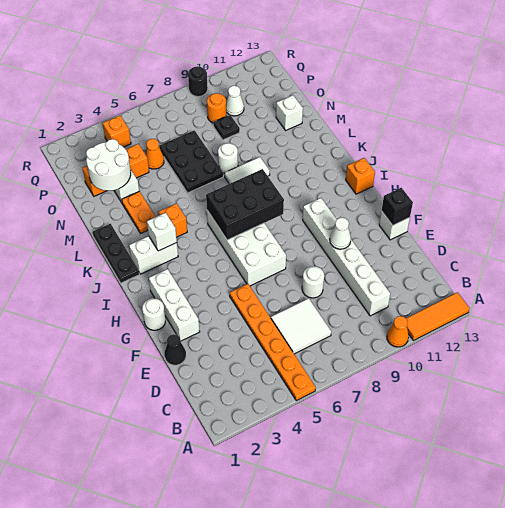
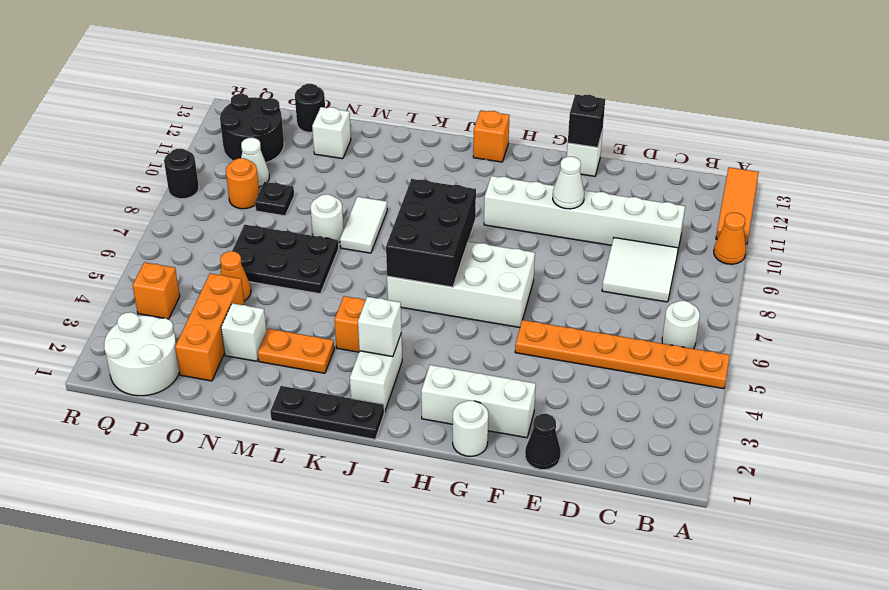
white tile C6:D7 level 1 -> white tile C8:D9 level 1
white round brick E8 level 1 -> white round brick B6 level 1
white round brick N2:O3 level 2 -> white round brick P1:Q2 level 1
none -> black round brick O13 level 1
none -> black round brick P11:Q12 level 1

